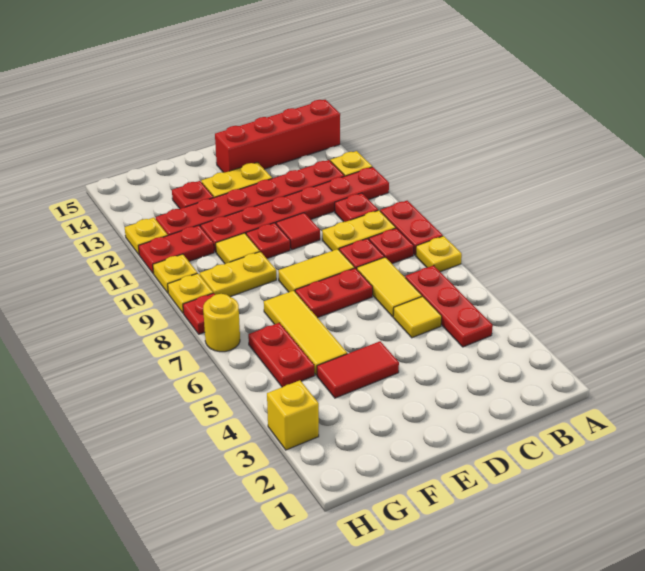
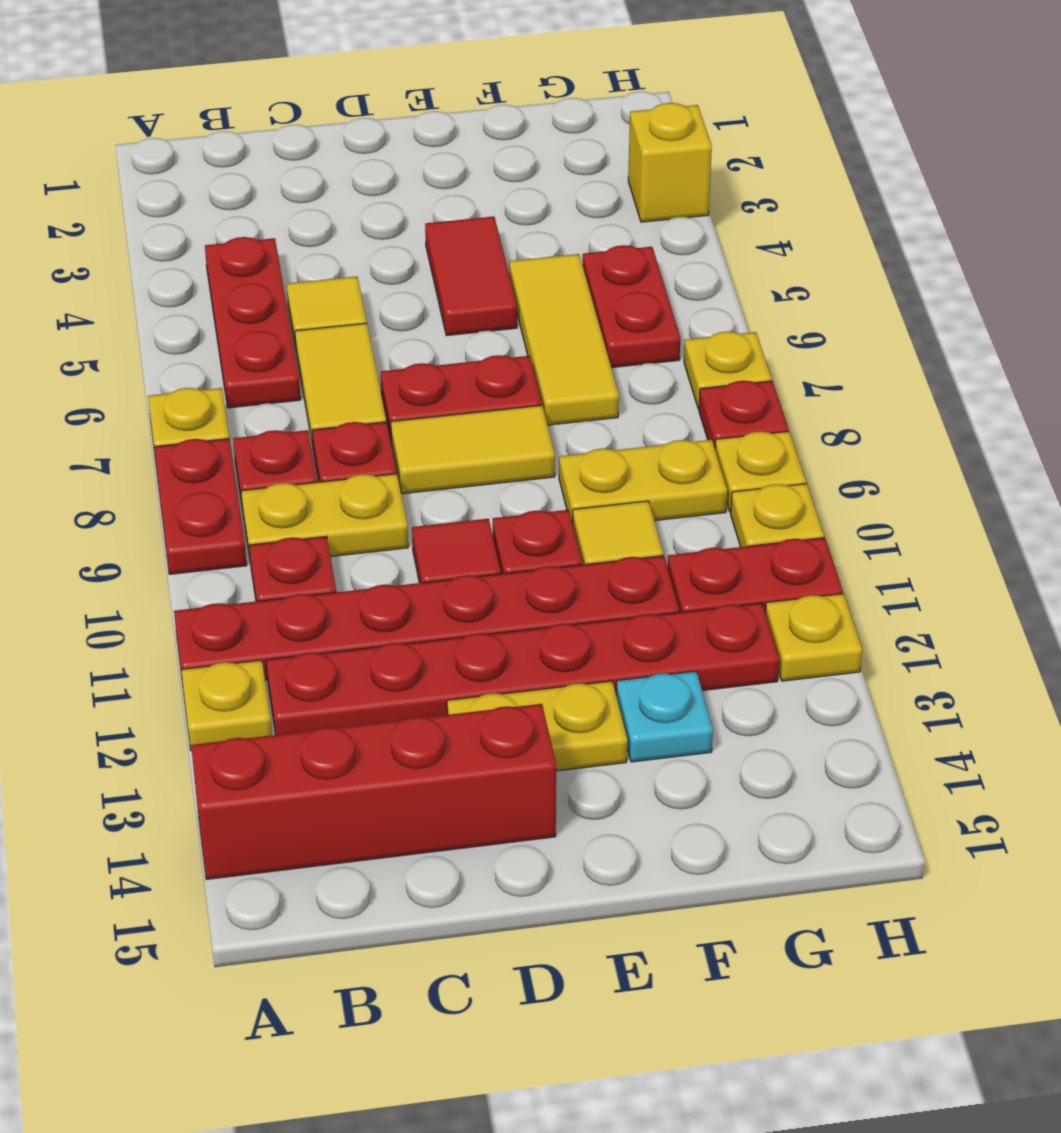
red tile E4:F4 level 1 -> red tile E4:E5 level 1
red plate F13 level 1 -> cyan plate F13 level 1
yellow round brick H7 level 1 -> yellow plate H7 level 1

